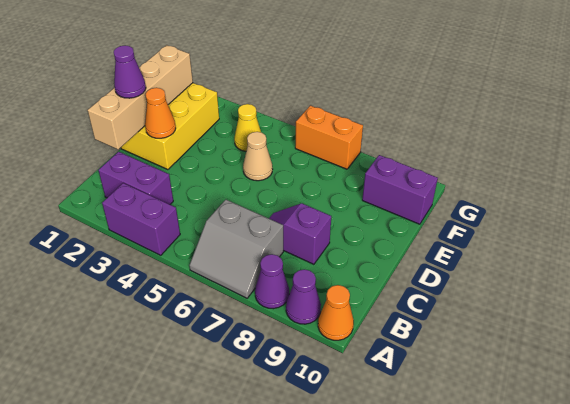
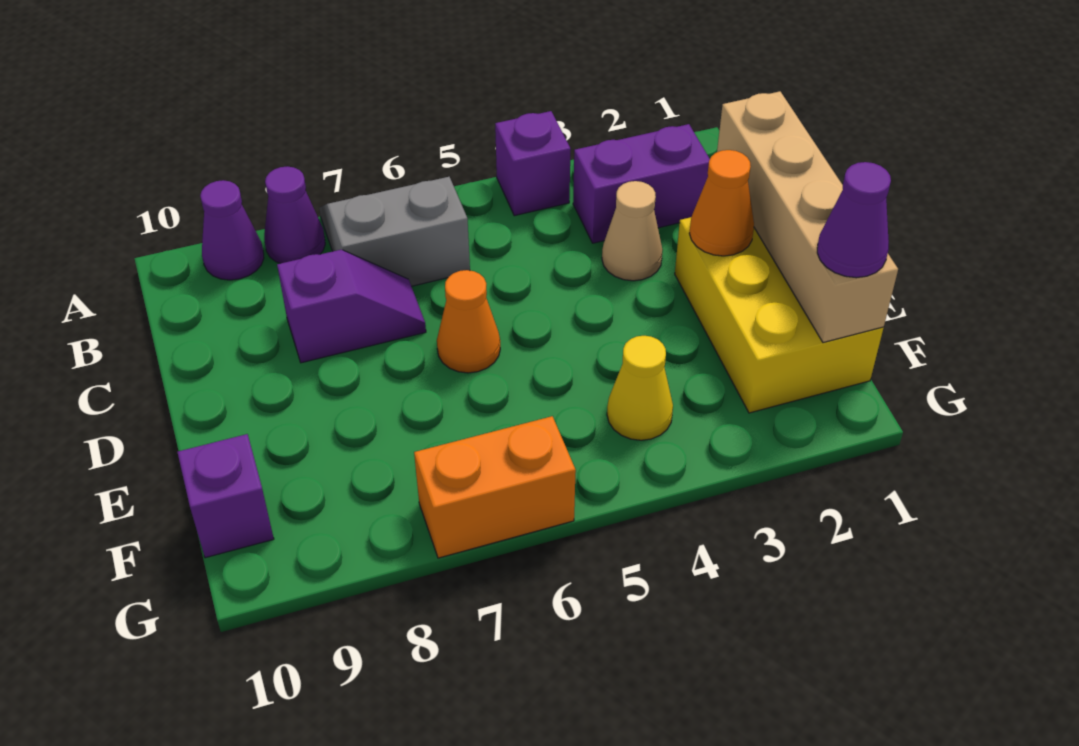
purple brick A3:A4 level 1 -> purple brick A4 level 1
orange cone A10 level 1 -> orange cone D6 level 1
purple cone D1 level 3 -> purple cone F1 level 3
tan cone E5 level 1 -> tan cone C3 level 1
purple brick F9:F10 level 1 -> purple brick F10 level 1

